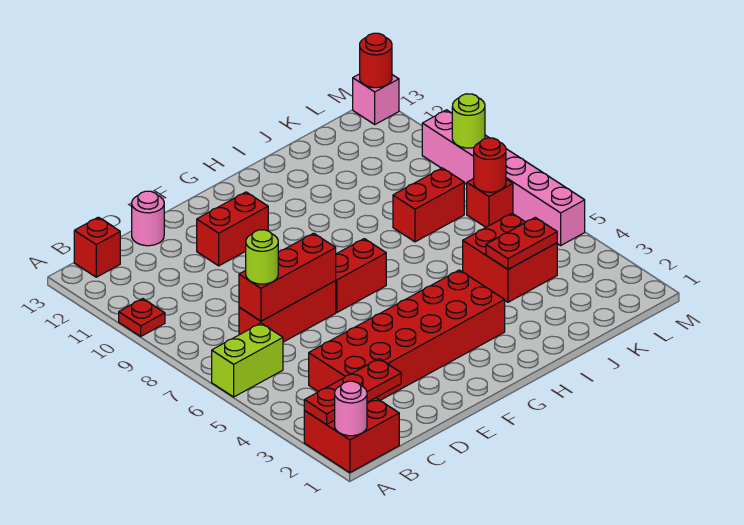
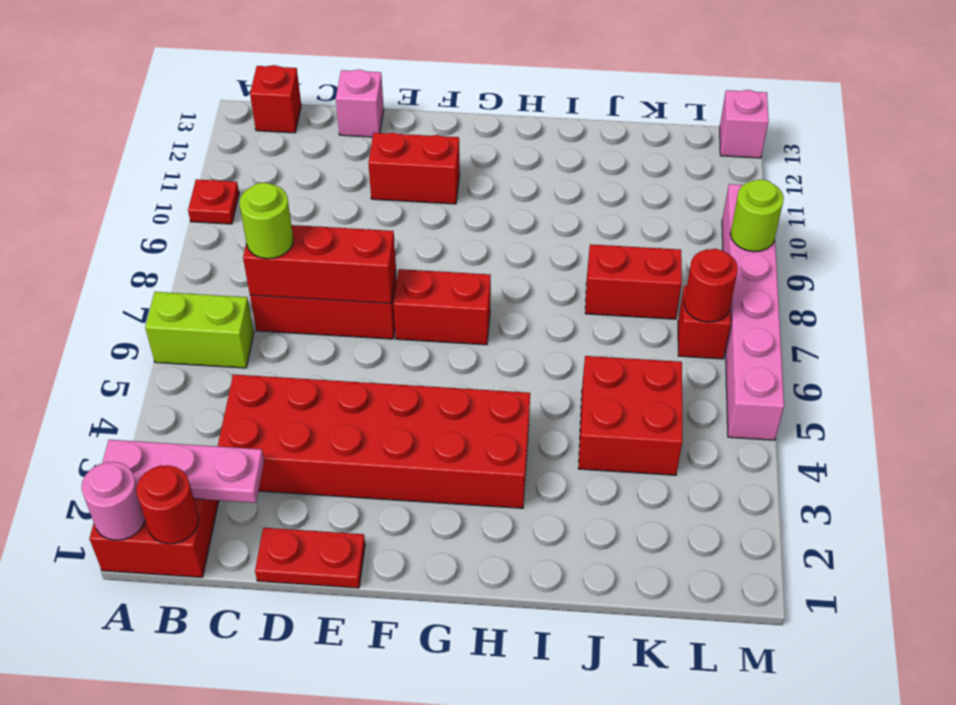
red plate A2:C2 level 2 -> pink plate A2:C2 level 2
pink round brick D13 level 1 -> pink brick D13 level 1
red plate J4:K4 level 2 -> red plate D1:E1 level 1
red round brick M13 level 2 -> red round brick B1 level 2

